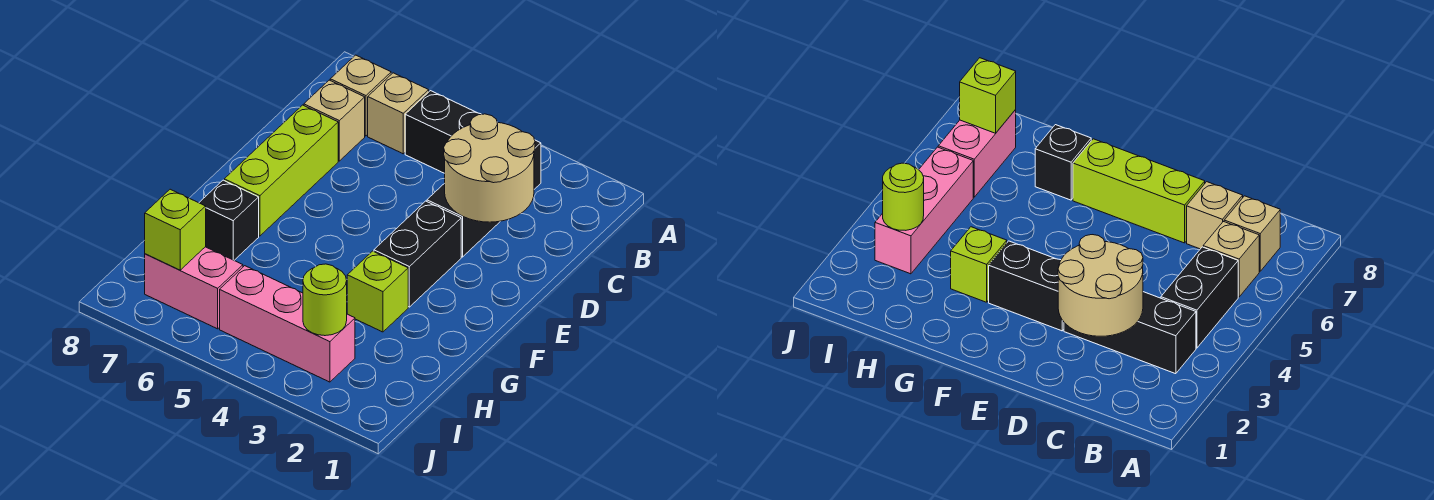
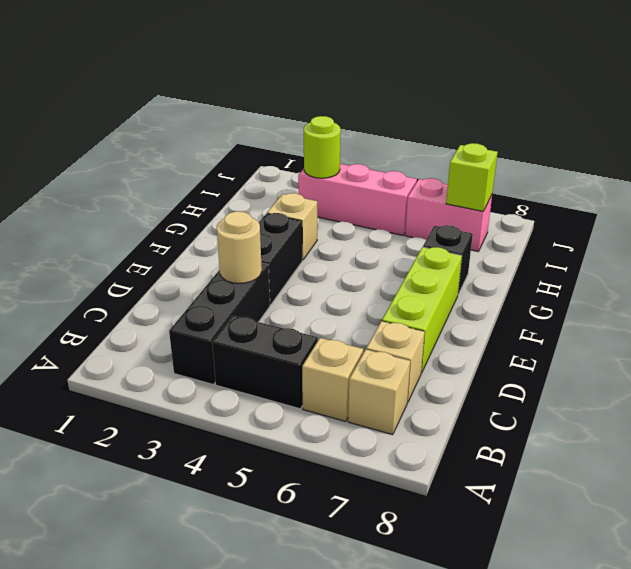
tan round brick C2:D3 level 2 -> tan round brick D3 level 2
lime brick G3 level 1 -> tan brick G3 level 1

